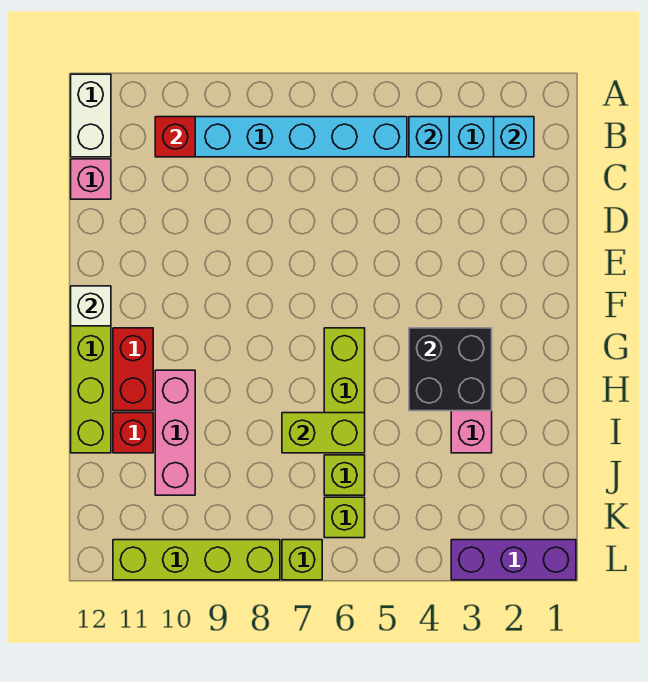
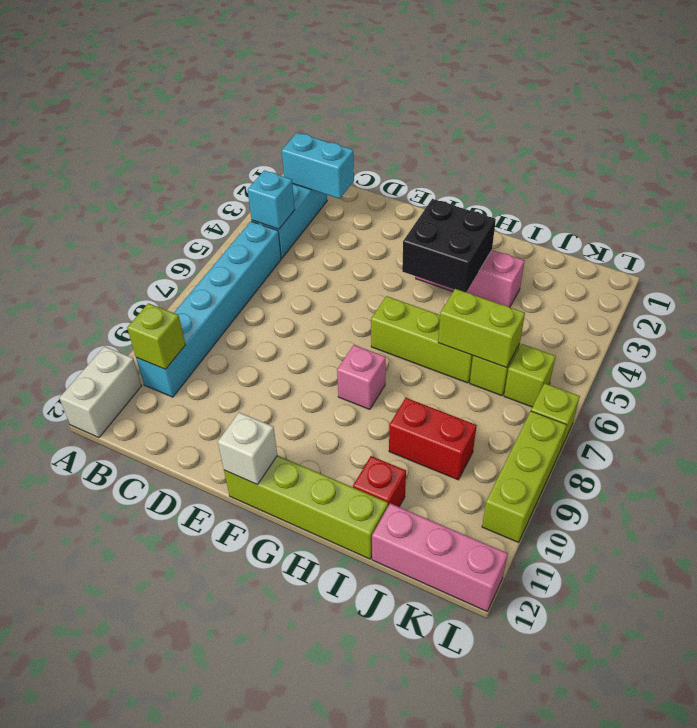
white brick A12:B12 level 1 -> white brick A11:A12 level 1
cyan brick B2 level 2 -> cyan brick B2:C2 level 2
red brick B10 level 2 -> lime brick B10 level 2
pink brick C12 level 1 -> pink brick G8 level 1
red brick G11:H11 level 1 -> red brick I9:J9 level 1
pink brick H10:J10 level 1 -> pink brick J12:L12 level 1
lime brick I6:I7 level 2 -> lime brick I6:J6 level 2
purple brick L1:L3 level 1 -> none
lime brick L8:L11 level 1 -> lime brick L8:L10 level 1

